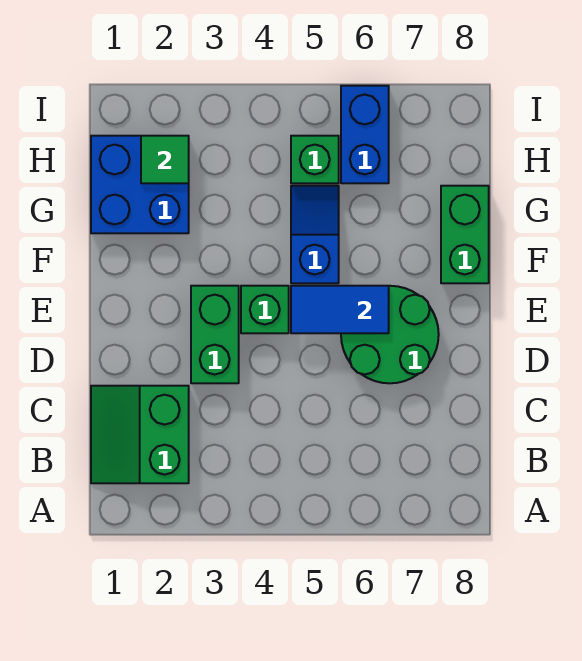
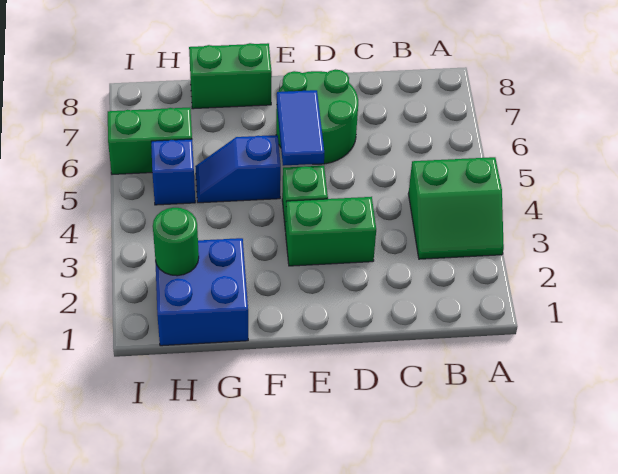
green slope B1:C2 level 1 top 2 -> green slope A3:B4 level 1 top 4
green tile H2 level 2 -> green round brick H2 level 2
green brick H5 level 1 -> blue brick H5 level 1
blue brick H6:I6 level 1 -> green brick H6:I6 level 1

